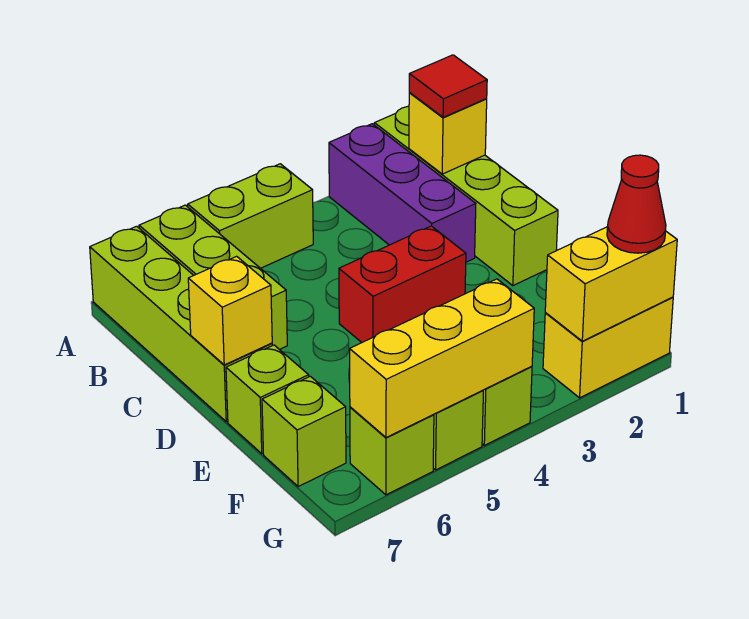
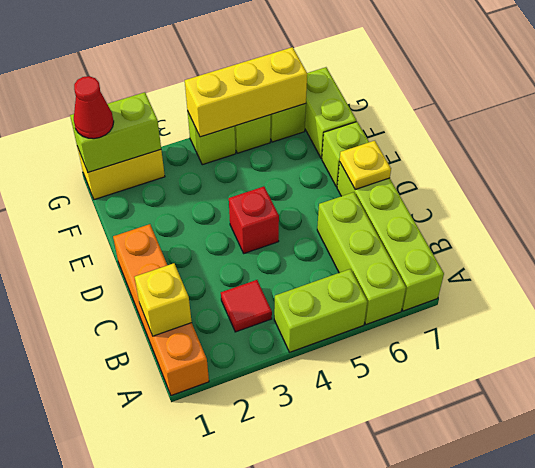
lime brick A1:D1 level 1 -> orange brick A1:D1 level 1
purple brick A2:C2 level 1 -> none
red tile B1 level 3 -> red tile B3 level 1
red brick D3:D4 level 1 -> red brick D4 level 1
yellow brick D7 level 2 -> yellow plate D7 level 2
lime brick F7 level 1 -> lime brick F7:G7 level 1
yellow brick G1:G2 level 2 -> lime brick G1:G2 level 2

